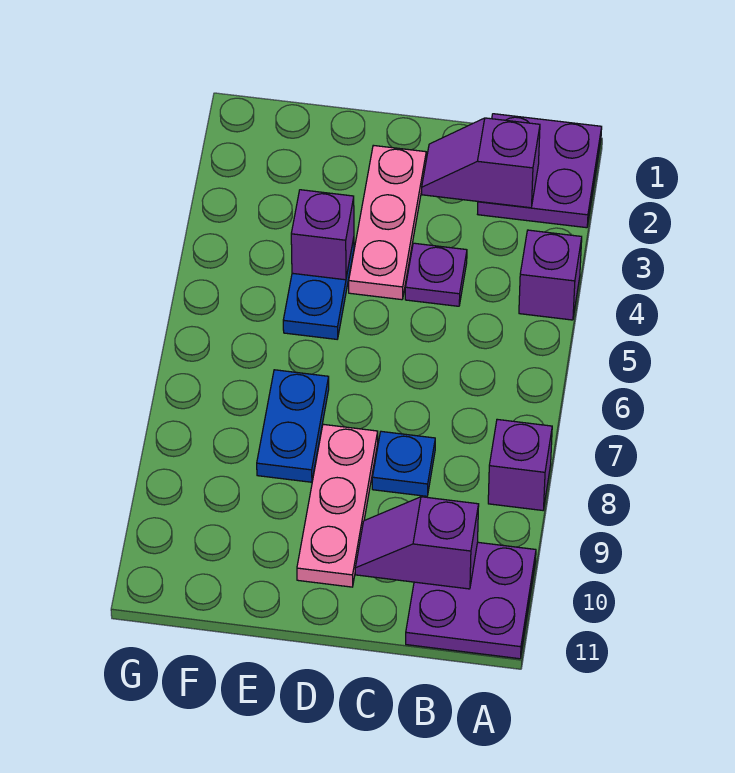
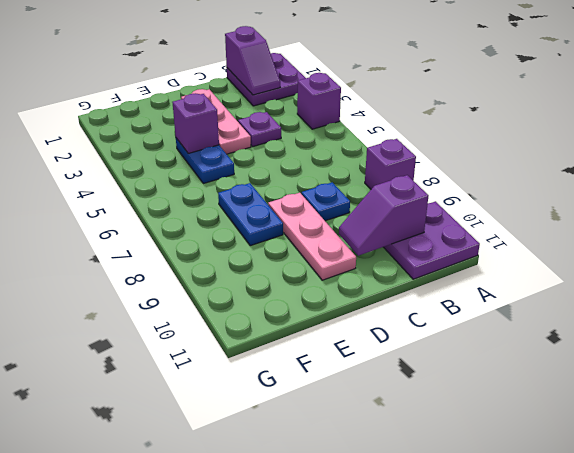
purple slope B2:C2 level 2 top B -> purple slope B1:B2 level 2 top 1

